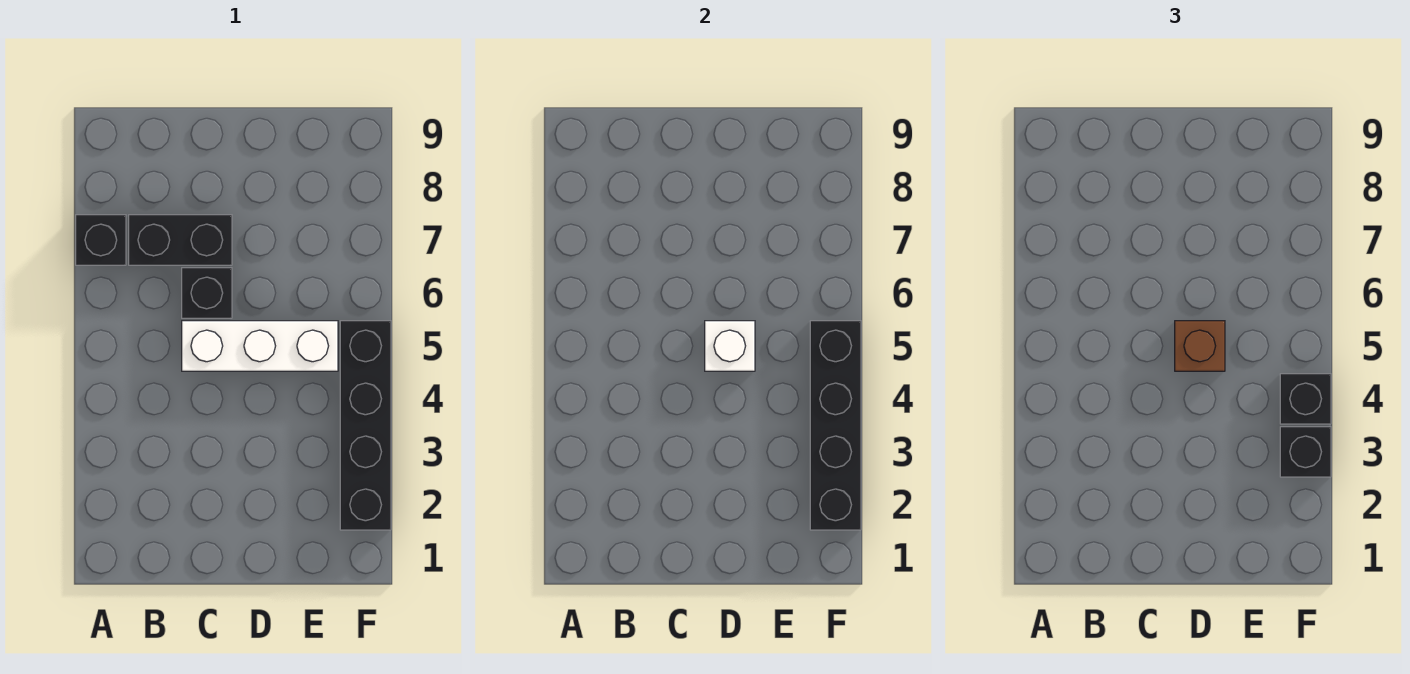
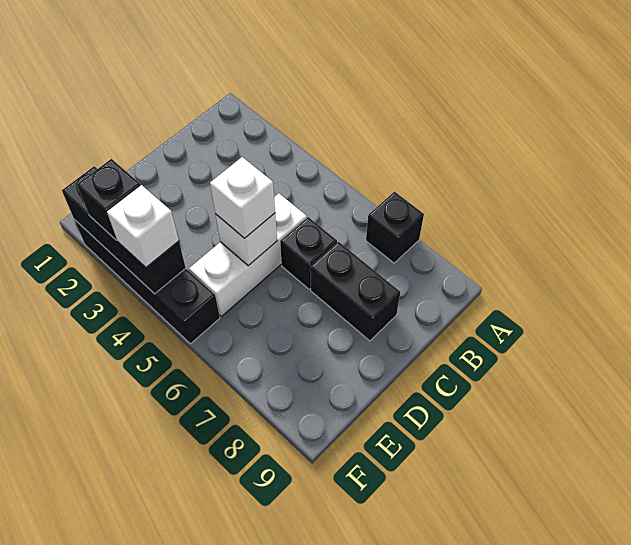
black brick B7:C7 level 1 -> black brick C7:C8 level 1
brown brick D5 level 3 -> white brick D5 level 3
black brick F2:F5 level 2 -> black brick F2:F4 level 2
black brick F4 level 3 -> white brick F4 level 3

